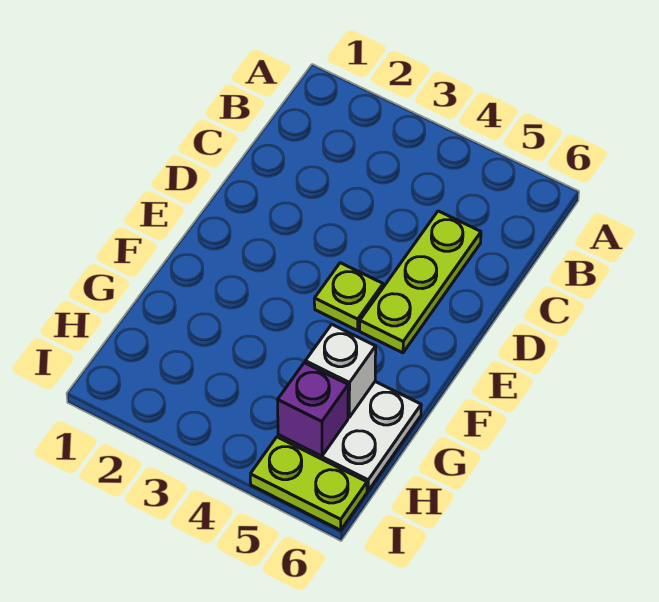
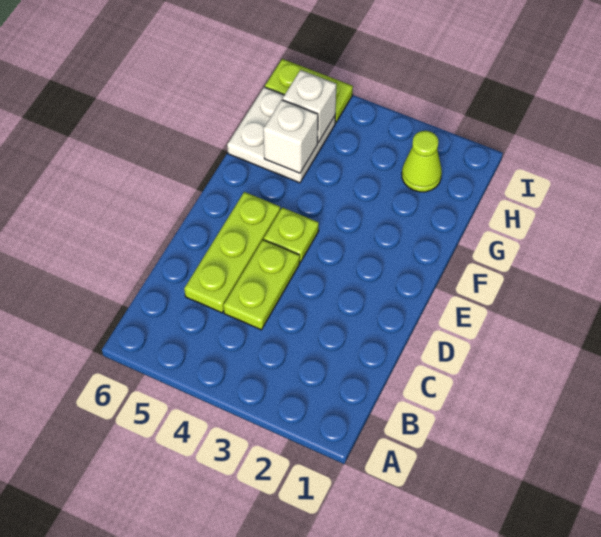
none -> lime plate C4:D4 level 1
none -> lime cone H2 level 1
purple brick H5 level 2 -> white brick H5 level 2

